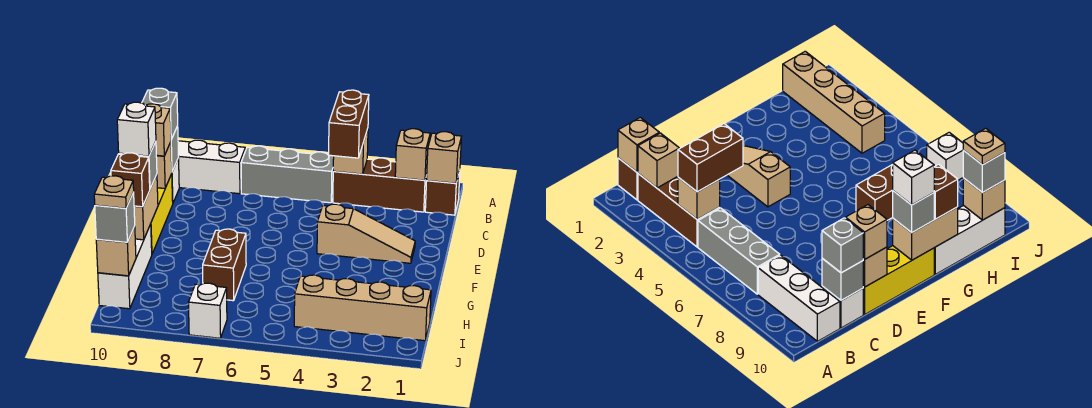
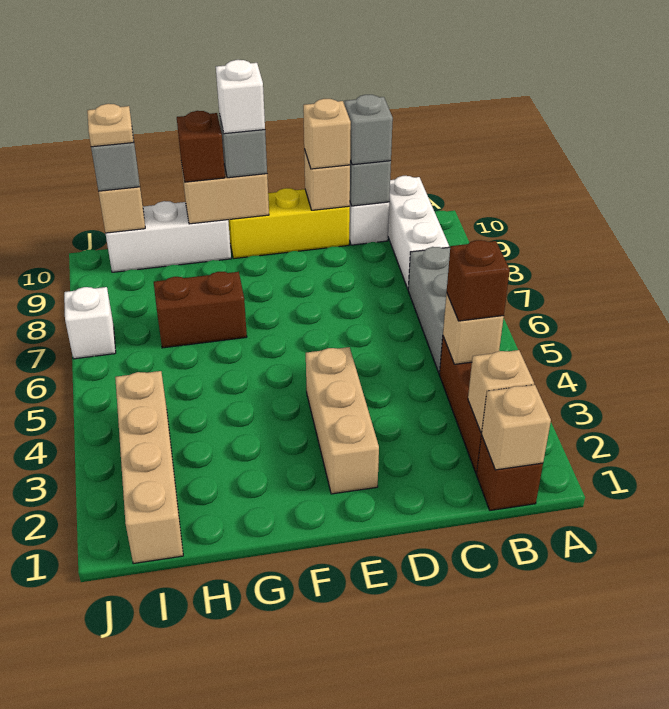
brown brick B4:C4 level 3 -> brown brick B4 level 3
tan slope E2:E4 level 1 top 4 -> tan brick E2:E4 level 1

